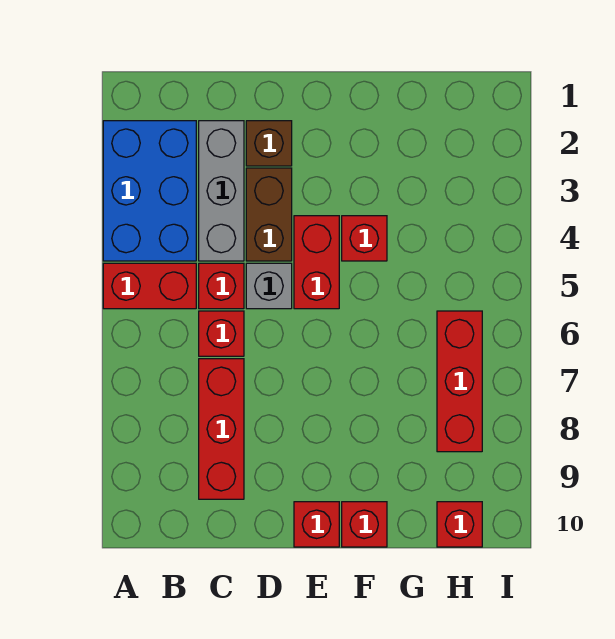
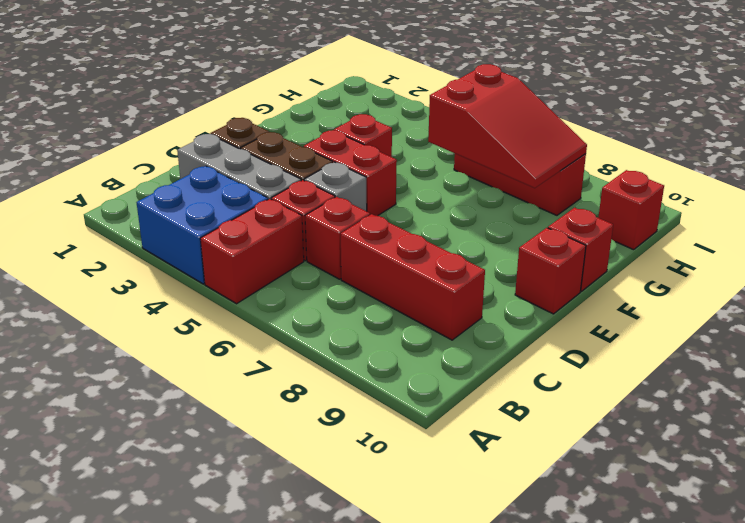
blue brick A2:B4 level 1 -> blue brick A3:B4 level 1
none -> red slope G6:H8 level 2 top 6

